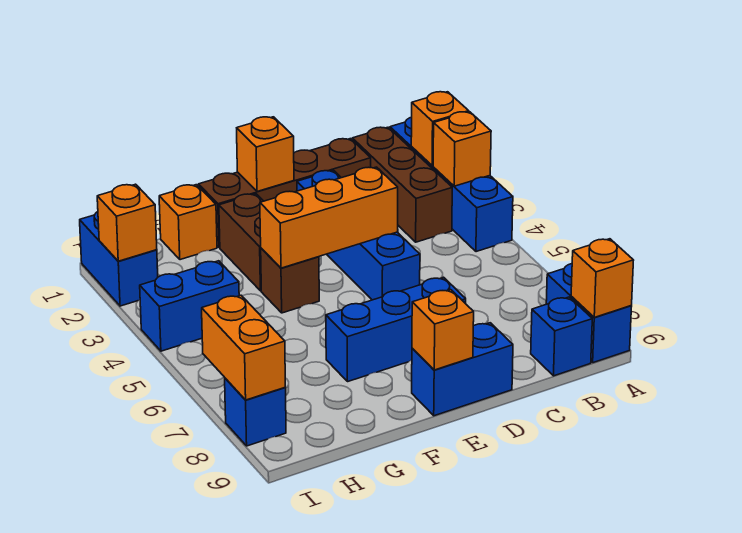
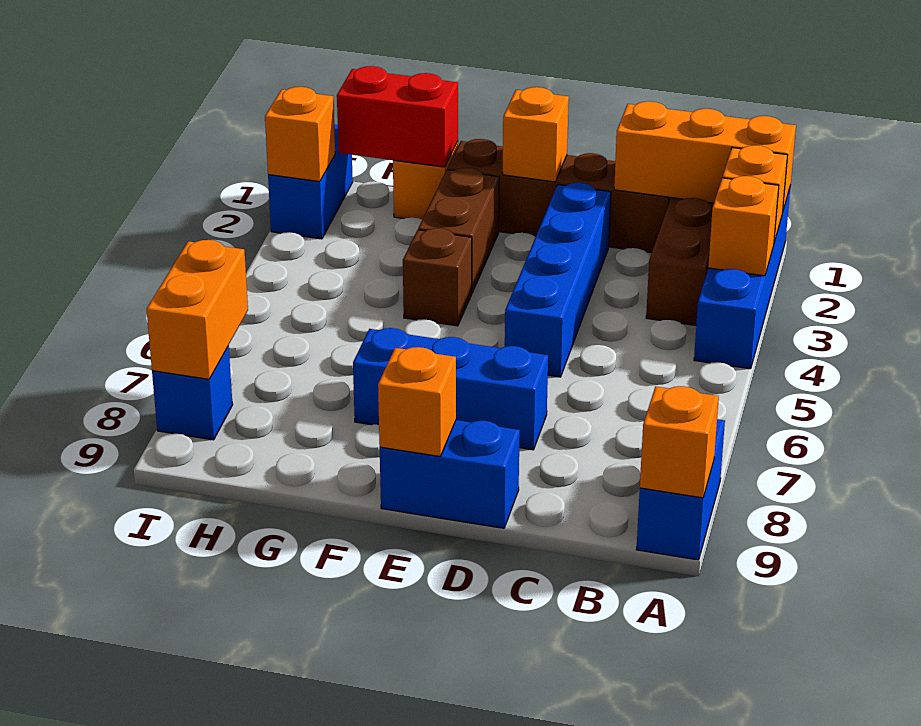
blue brick B9 level 1 -> none
orange brick D4:F4 level 2 -> orange brick A1:C1 level 2
none -> red brick G1:H1 level 2
blue brick H4:I4 level 1 -> none

